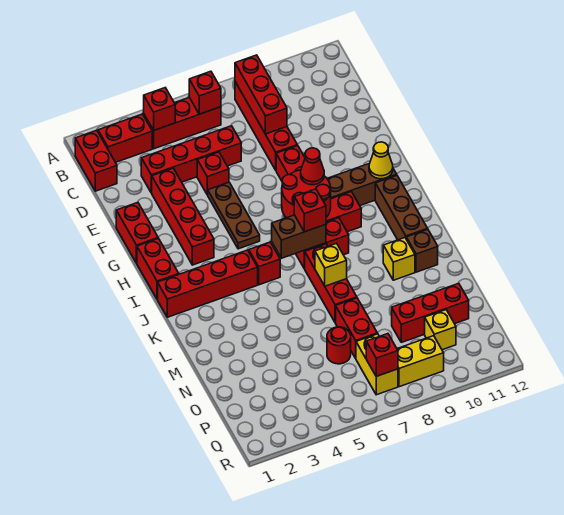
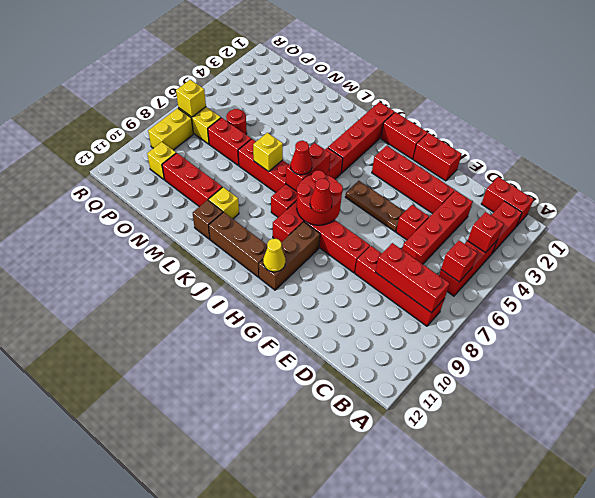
brown brick J6:J7 level 2 -> red brick J6:J7 level 2
red brick J7 level 3 -> red cone J7 level 3
red brick O9:O11 level 1 -> red brick M10:O10 level 1
red brick Q7 level 2 -> yellow brick Q7 level 2

